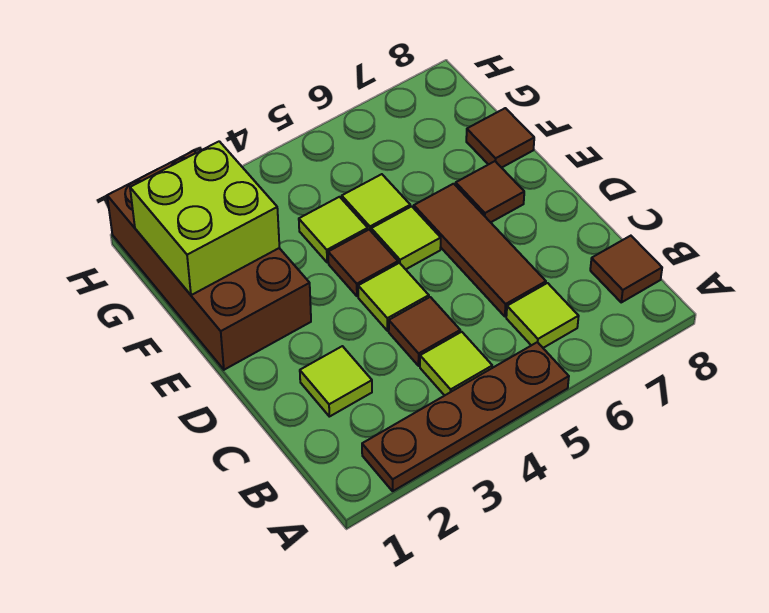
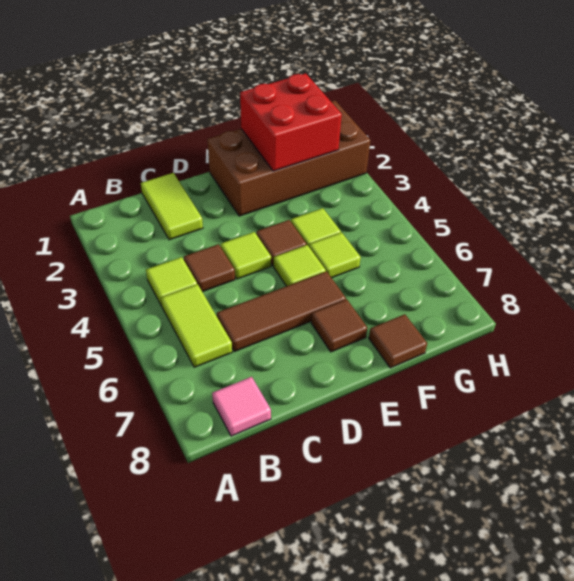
brown plate A2:A5 level 1 -> none
lime tile B6 level 1 -> lime tile B5:B6 level 1
brown tile B8 level 1 -> pink tile B8 level 1
lime tile C2 level 1 -> lime tile C1:C2 level 1
lime brick F1:G2 level 2 -> red brick F1:G2 level 2

